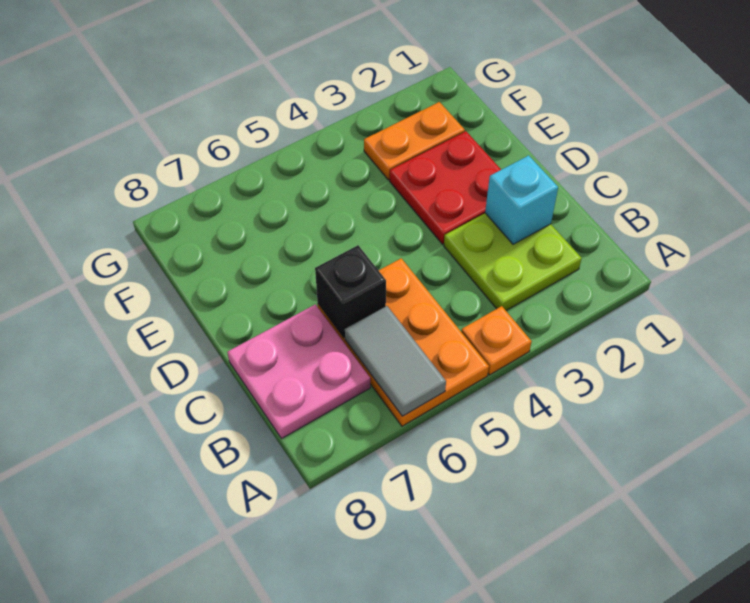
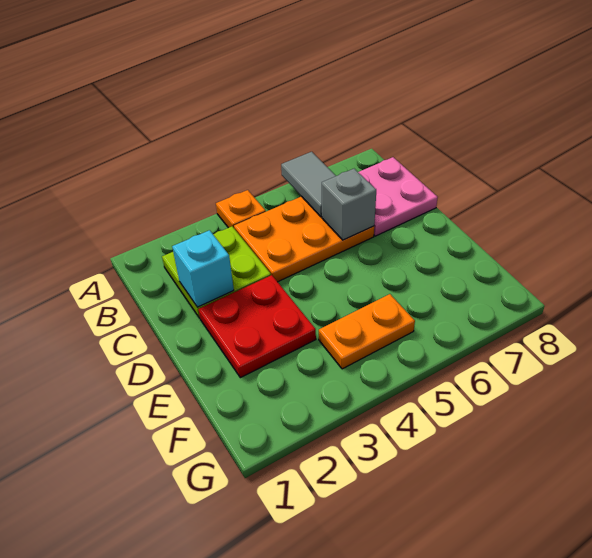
orange plate A5:C6 level 1 -> orange plate B4:C6 level 1
black brick C6 level 2 -> grey brick C6 level 2
orange plate F2:F3 level 1 -> orange plate F4:F5 level 1

